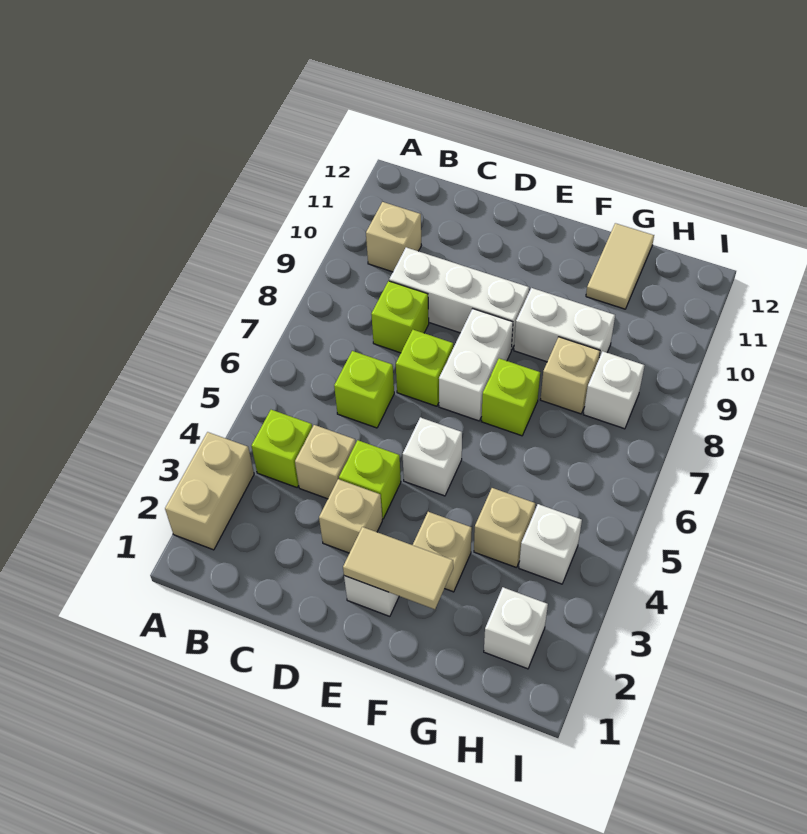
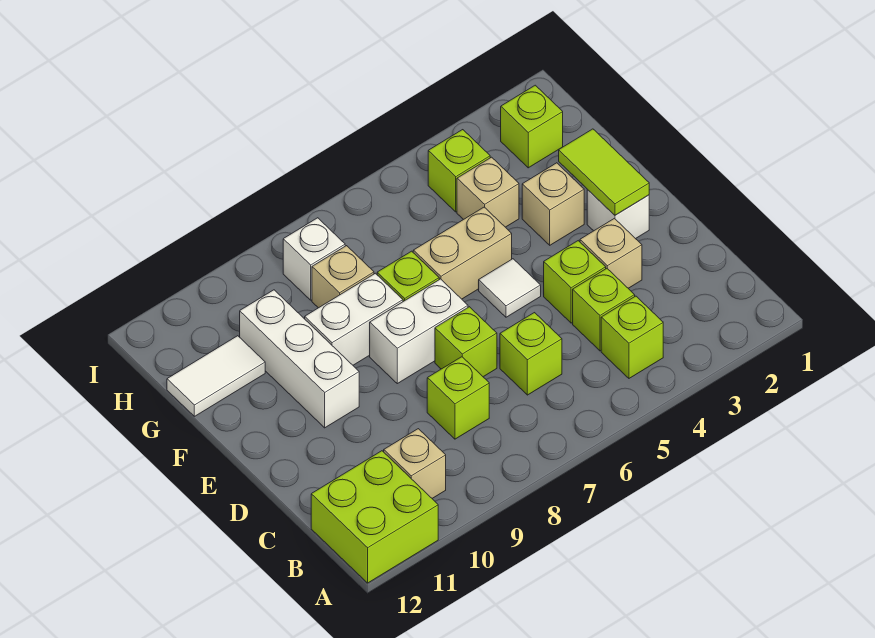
tan brick A2:A3 level 1 -> tan brick F5:F6 level 1
none -> lime brick A11:B12 level 1
tan brick C4 level 1 -> lime brick C4 level 1
white brick C9:E9 level 1 -> white brick E10:G10 level 1
tan tile E2:F2 level 2 -> lime tile E2:F2 level 2
white brick E5 level 1 -> white tile E5 level 1
white brick F9:G9 level 1 -> white brick F8:F9 level 1
tan tile G11:G12 level 1 -> white tile G11:G12 level 1
white brick H2 level 1 -> lime brick H2 level 1
white brick H4 level 1 -> lime brick H4 level 1

